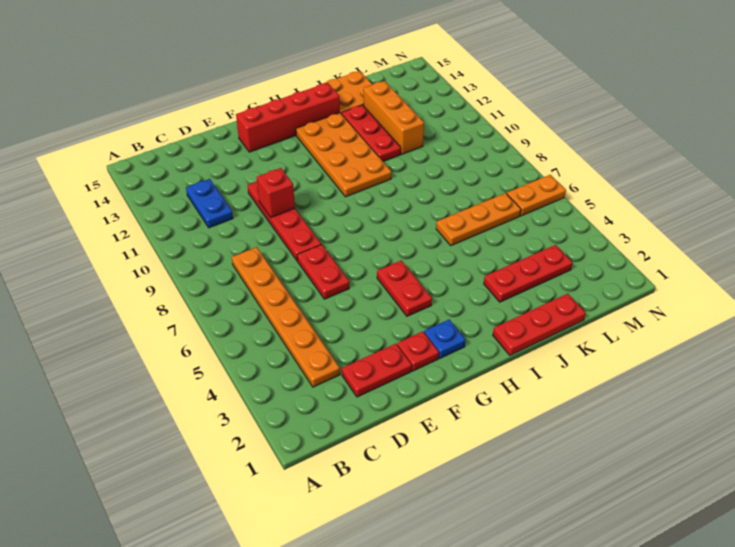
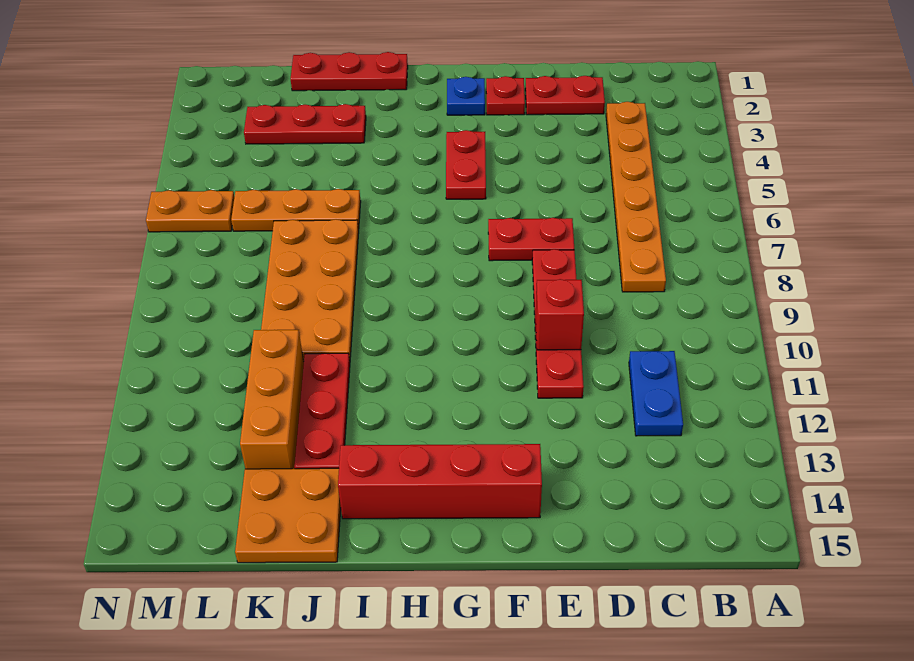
red plate E6:E7 level 1 -> red plate E7:F7 level 1
orange plate H10:I13 level 1 -> orange plate J7:K10 level 1

